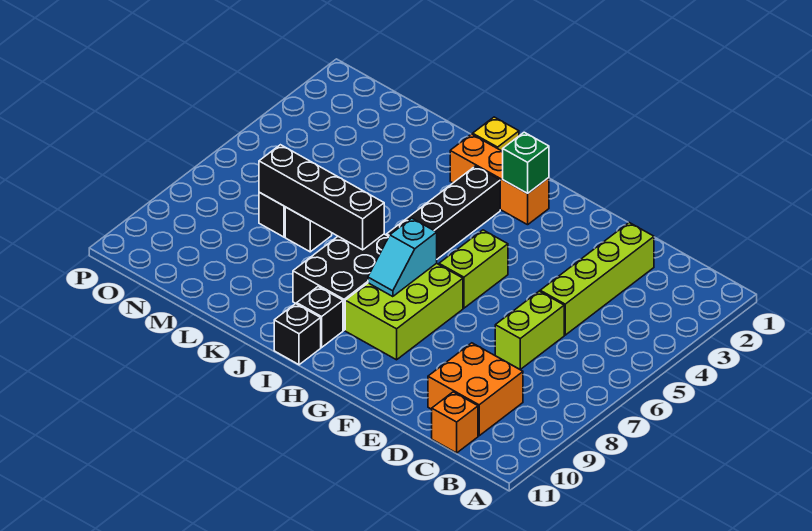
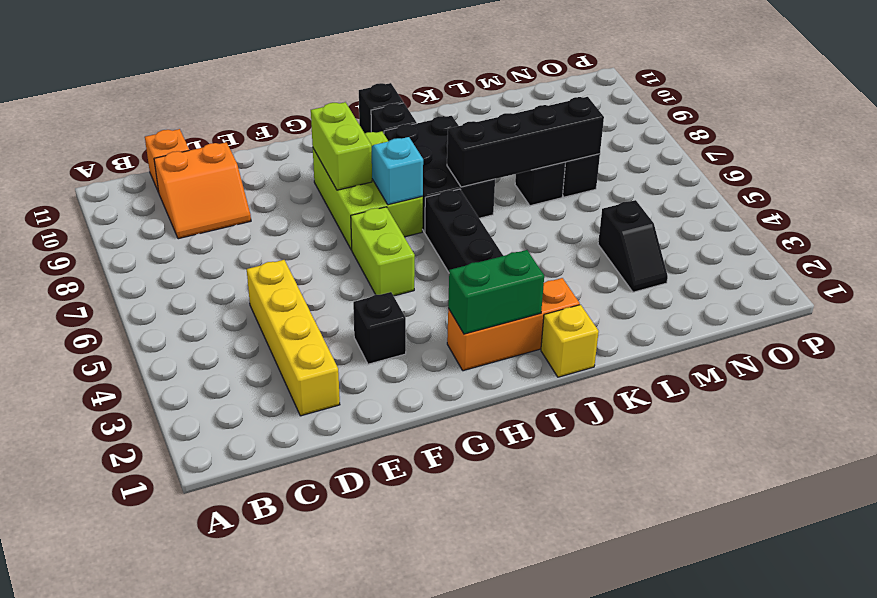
orange brick C9:D10 level 1 -> orange slope C9:D10 level 1 top 10
lime brick D2:D5 level 1 -> yellow brick D2:D5 level 1
lime brick D6:D7 level 1 -> lime brick G8:G9 level 2
none -> black brick F3 level 1
green brick H2 level 2 -> green brick H2:I2 level 2
none -> black slope M3:M4 level 1 top 4

